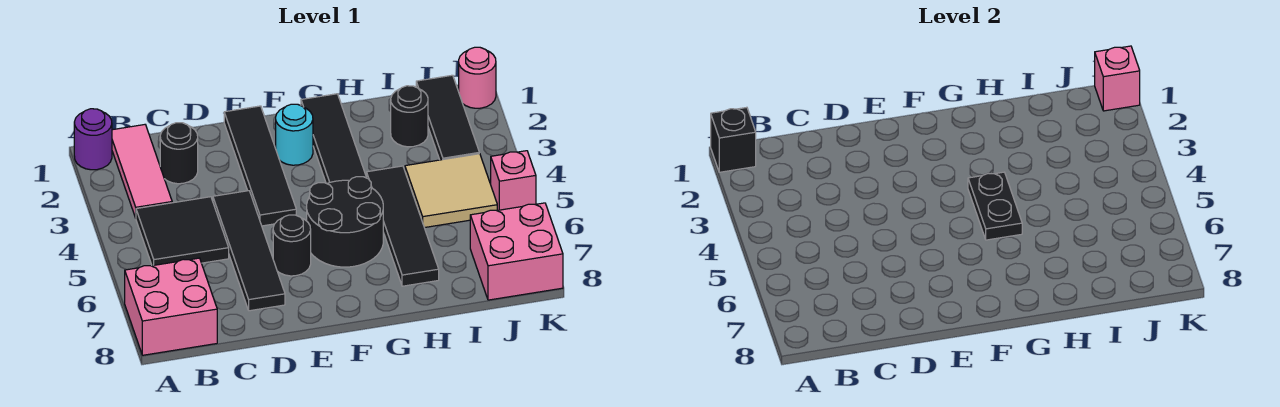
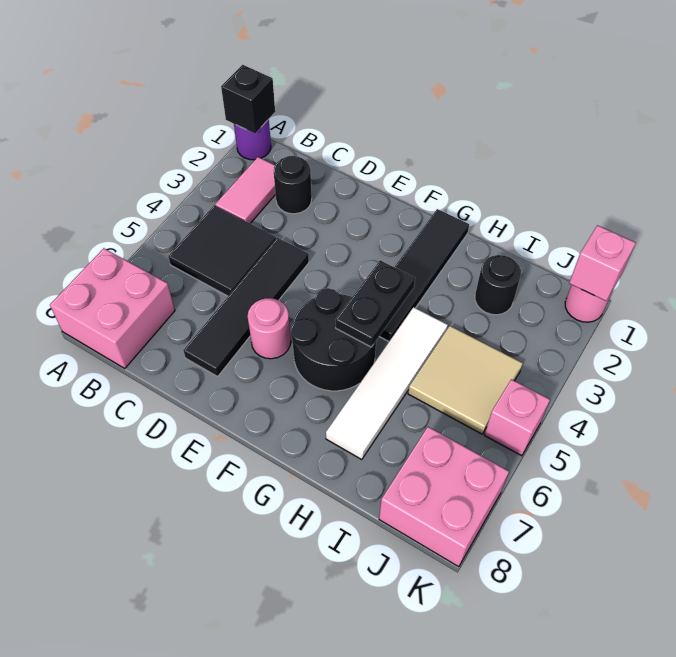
pink tile B1:B3 level 1 -> pink tile B2:B3 level 1
black tile E1:E4 level 1 -> none
black round brick E6 level 1 -> pink round brick E6 level 1
cyan round brick F2 level 1 -> none
black tile H4:H7 level 1 -> white tile H4:H7 level 1
black tile J1:J3 level 1 -> none

